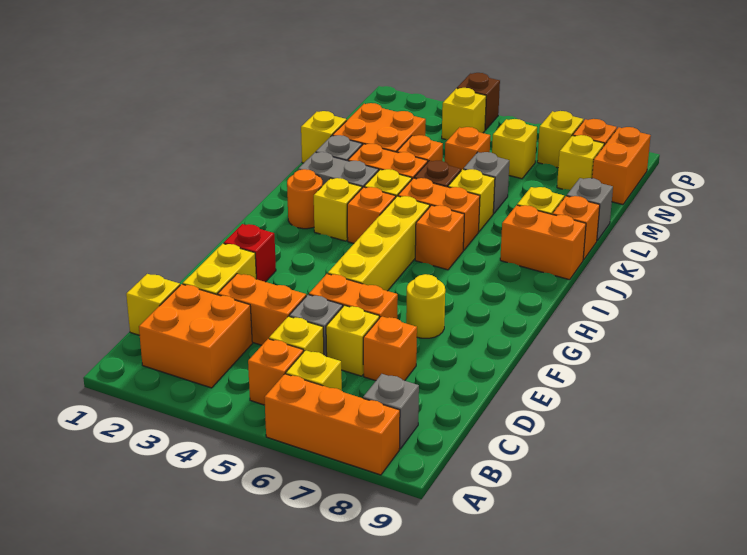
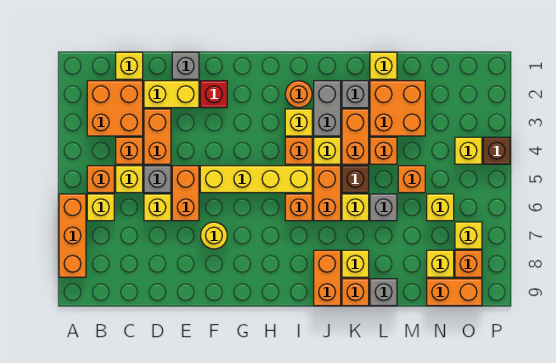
grey brick B8 level 1 -> grey brick E1 level 1
orange brick D7 level 1 -> orange brick C4 level 1

